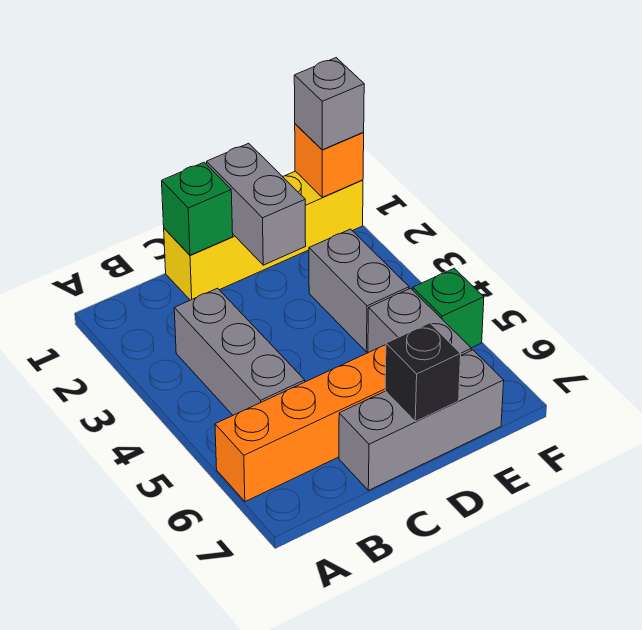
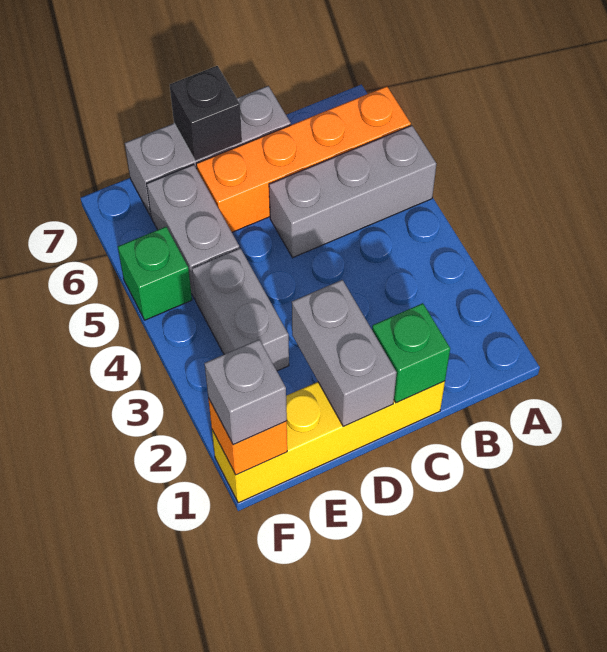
grey brick B3:B5 level 1 -> grey brick A5:C5 level 1

